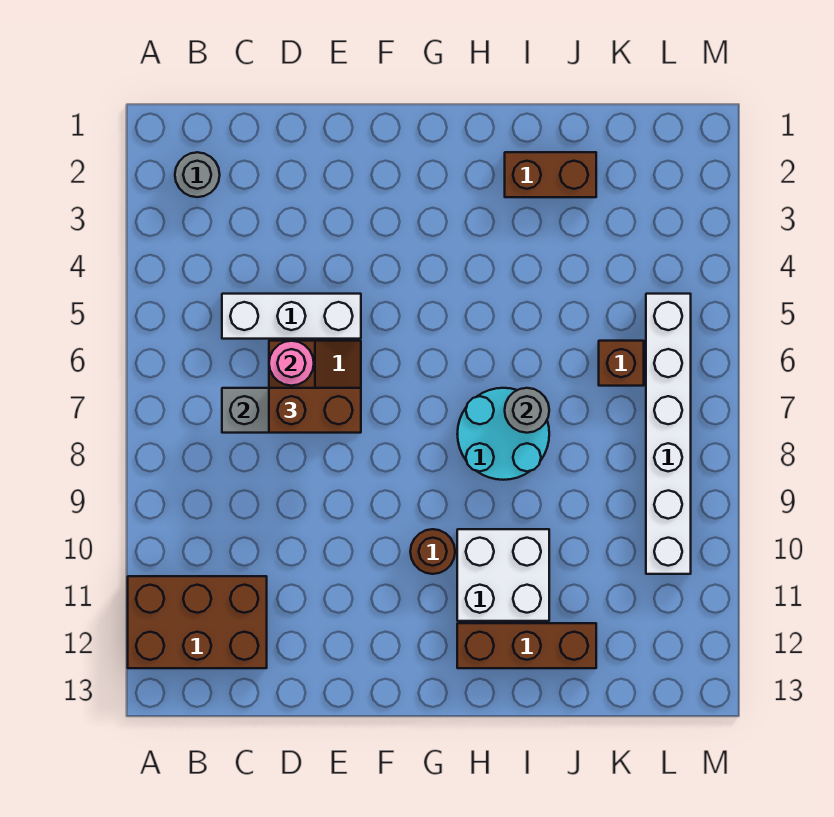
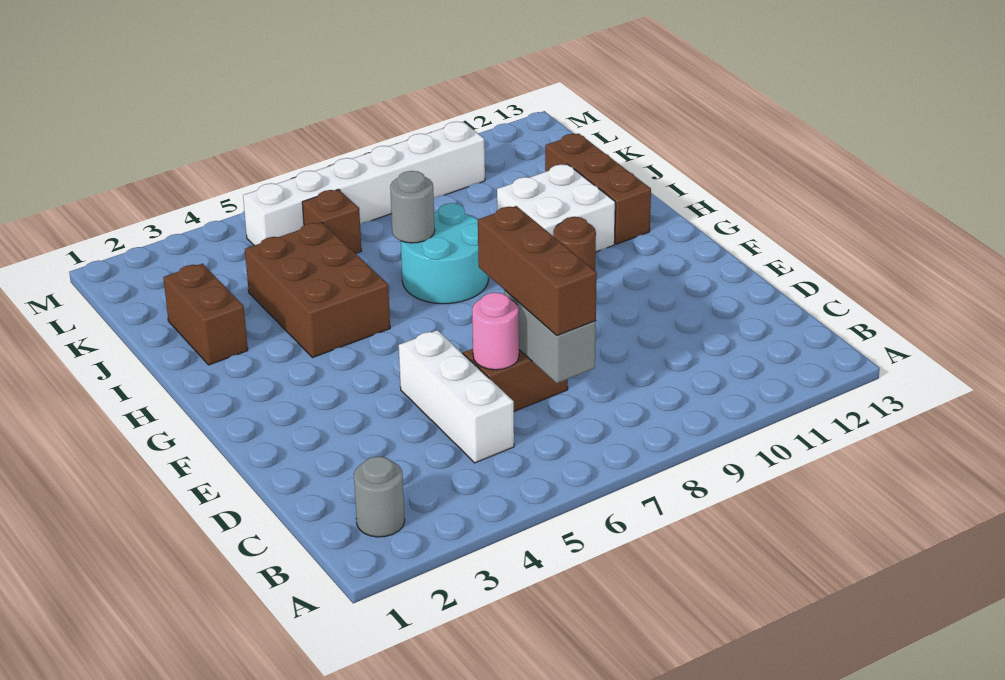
brown brick A11:C12 level 1 -> brown brick H4:J5 level 1
brown brick D7:E7 level 3 -> brown brick C7:E7 level 3

